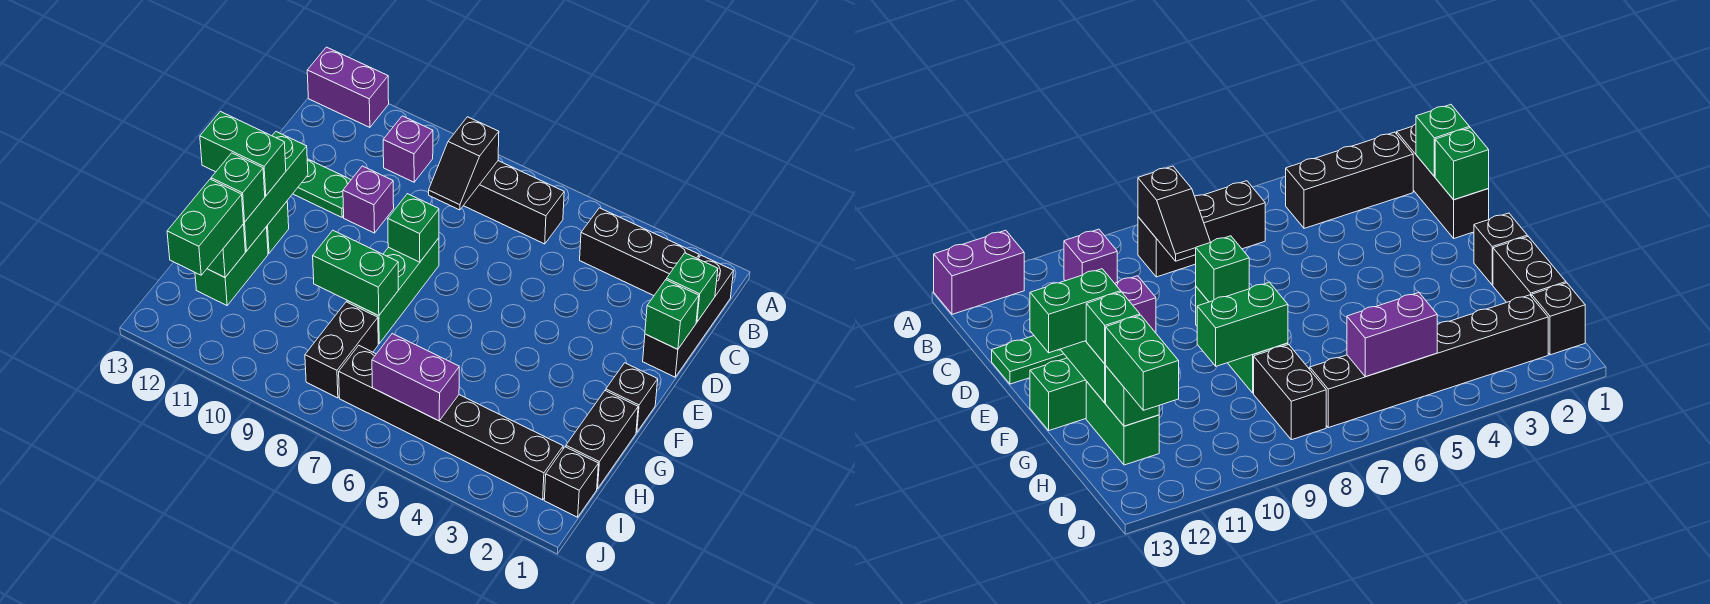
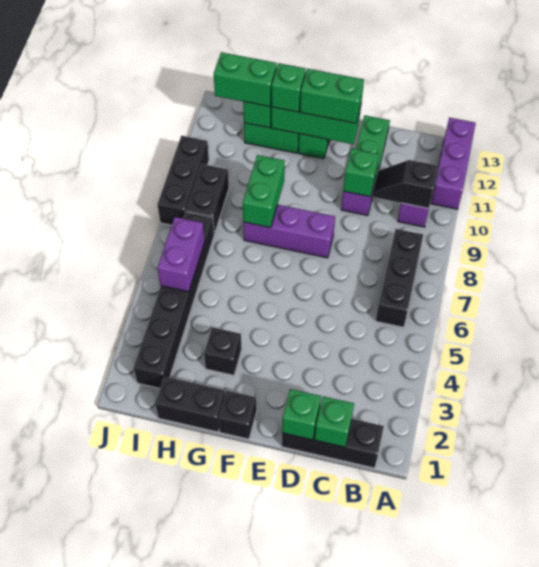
purple brick A12:A13 level 1 -> purple brick A11:A13 level 1
black brick B2:B4 level 1 -> black brick J8:J10 level 1
black slope B8:C8 level 2 top B -> black slope B10:C10 level 2 top B
green brick E8:G8 level 1 -> purple brick E8:G8 level 1
green brick E8 level 2 -> green brick D10 level 2
green brick F12:F13 level 3 -> green brick E12:F12 level 3
black brick H8:I8 level 1 -> black brick I8:I9 level 1
black brick I1 level 1 -> black brick G3 level 1

